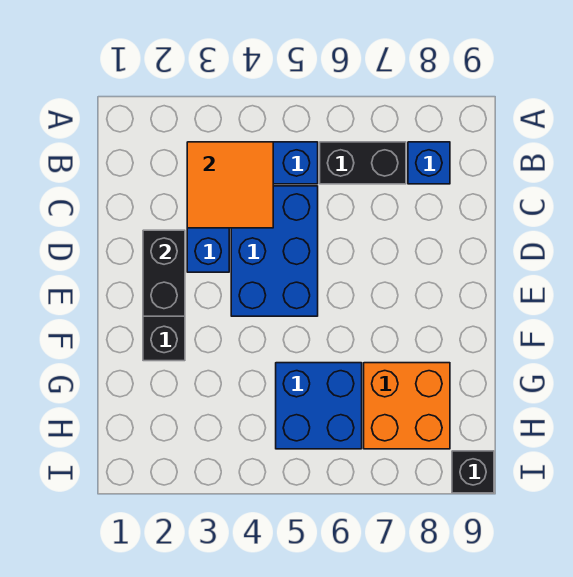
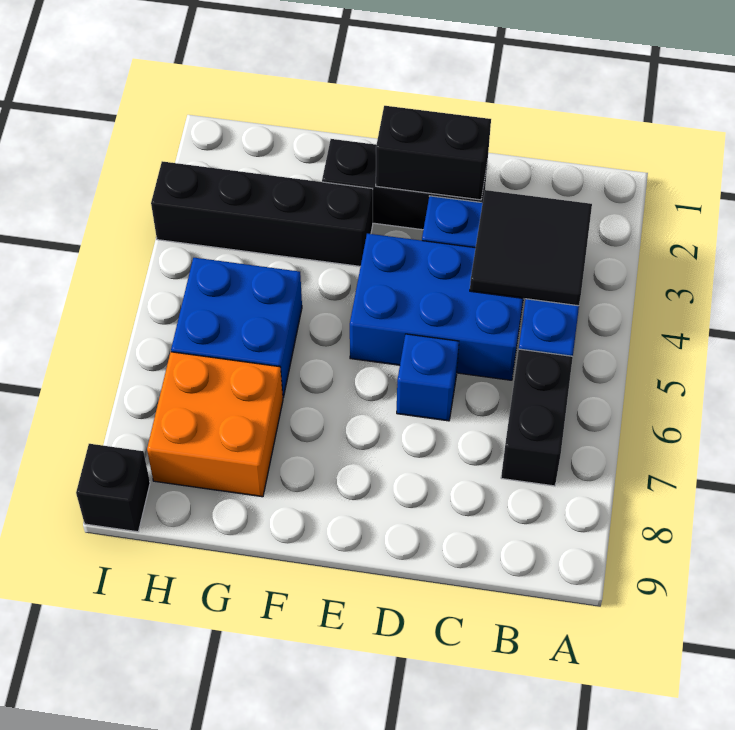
orange tile B3:C4 level 2 -> black tile B3:C4 level 2
blue brick B8 level 1 -> blue brick D6 level 1
none -> black brick F3:I3 level 1

